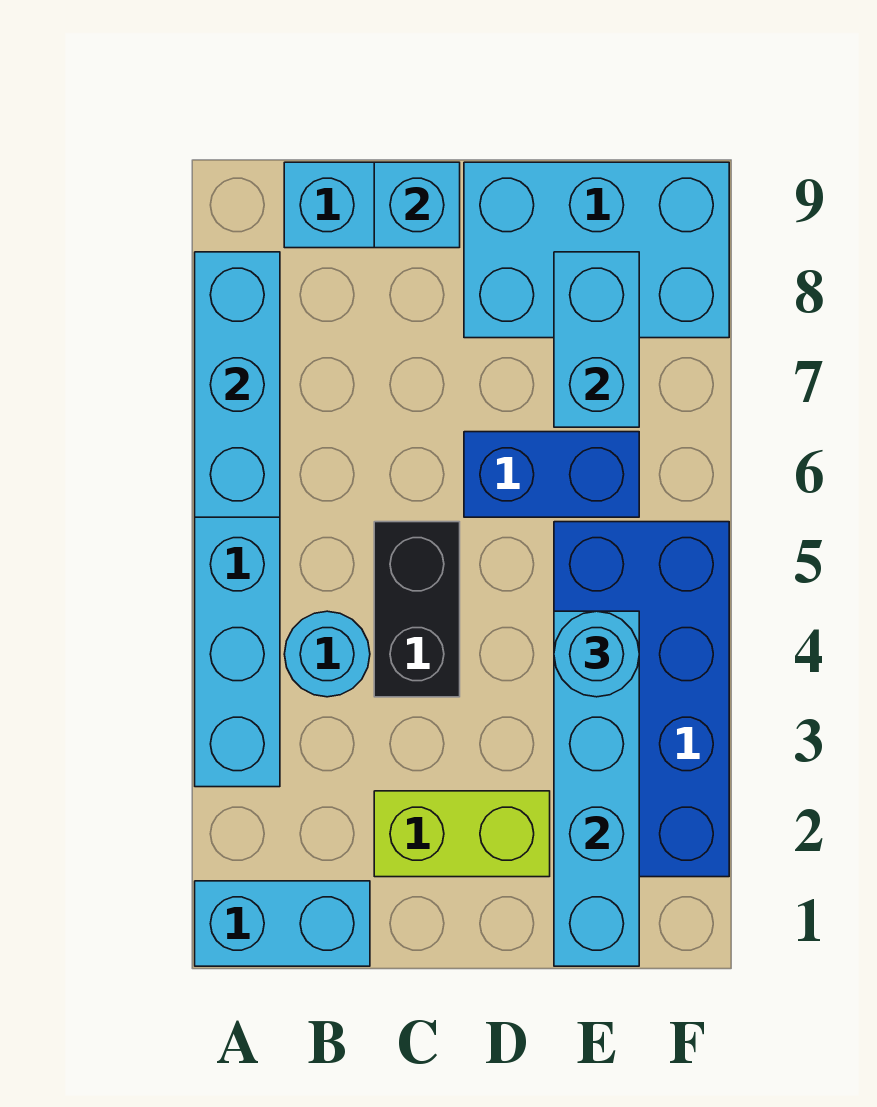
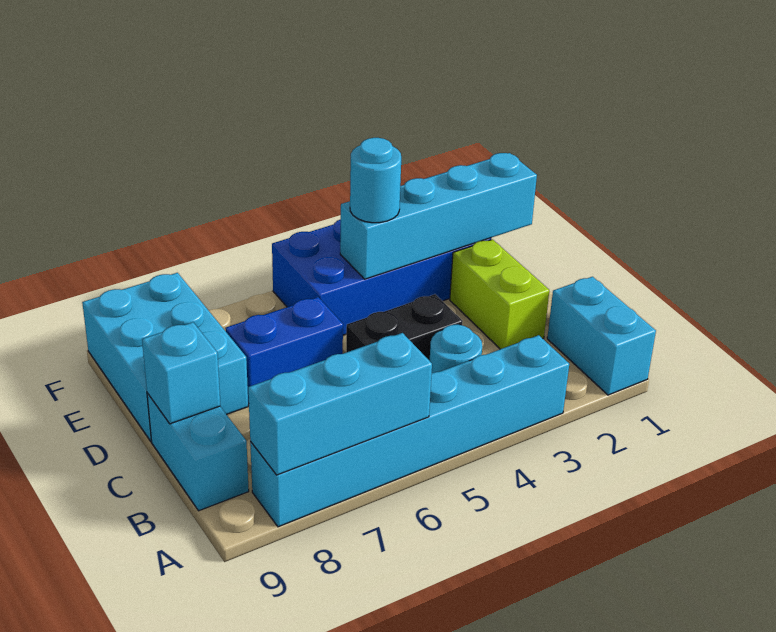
blue brick D6:E6 level 1 -> blue brick D6:D7 level 1
cyan brick E7:E8 level 2 -> none

